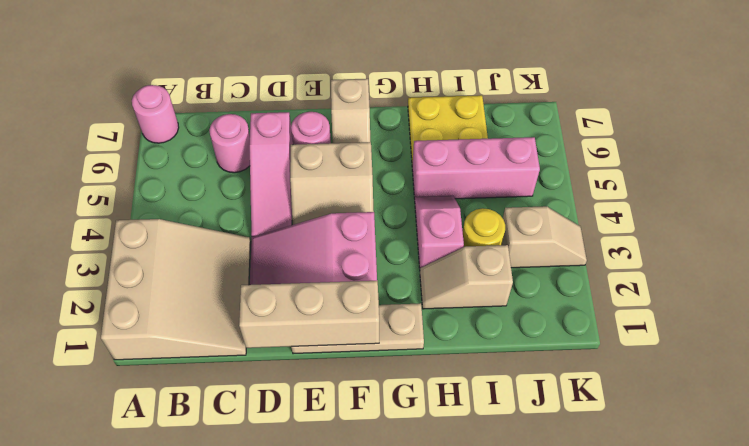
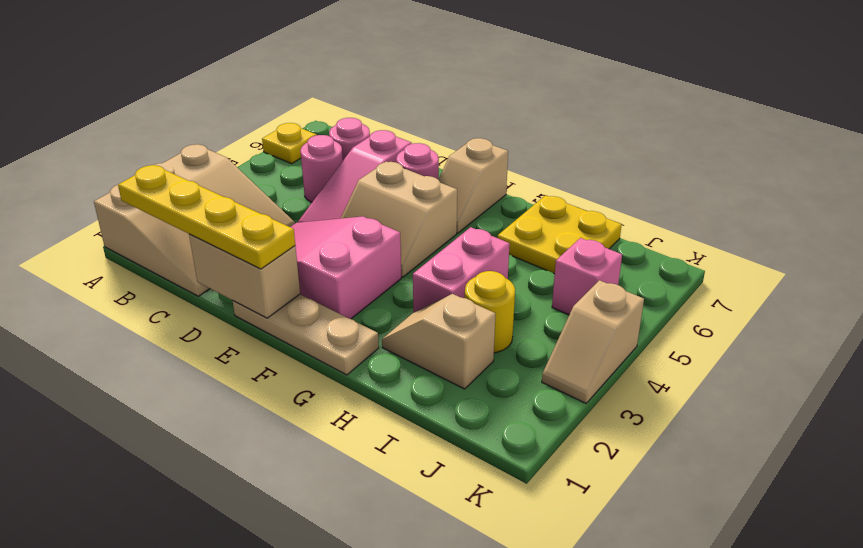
none -> yellow plate A6 level 1
pink round brick A7 level 1 -> pink round brick C5 level 1
none -> yellow plate B1:E1 level 3
tan brick D1:F1 level 2 -> tan brick D1:E1 level 2
pink slope H3:H4 level 1 top 3 -> pink brick H3:H4 level 1
pink brick H5:J5 level 1 -> pink brick J5 level 1
tan slope J3:K3 level 1 top J -> tan slope K3:K4 level 1 top 4

